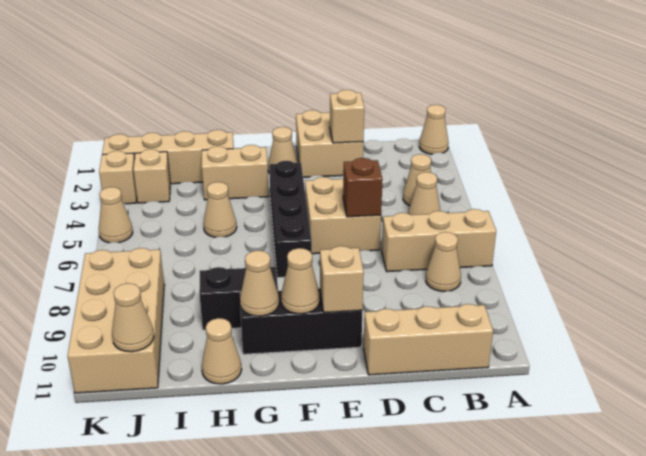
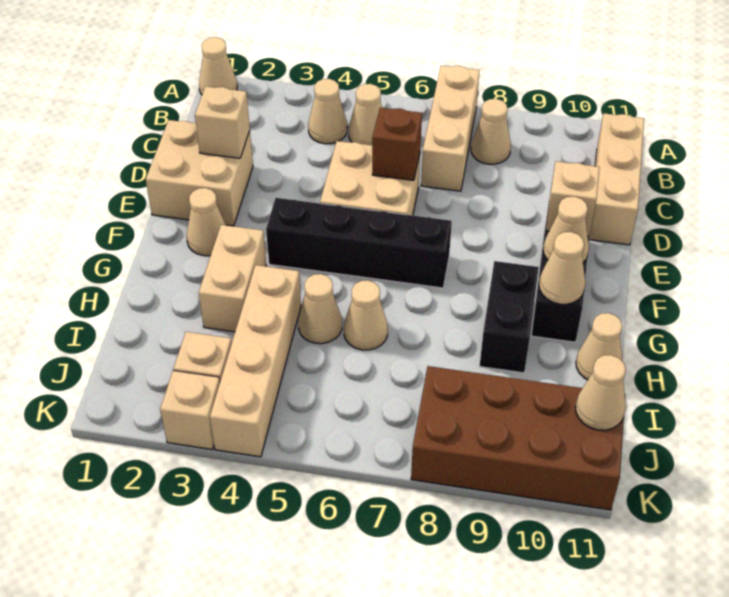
tan brick H2:K2 level 1 -> tan brick H4:K4 level 1
tan brick J8:K11 level 1 -> brown brick J8:K11 level 1
tan cone K5 level 1 -> tan cone H6 level 1

